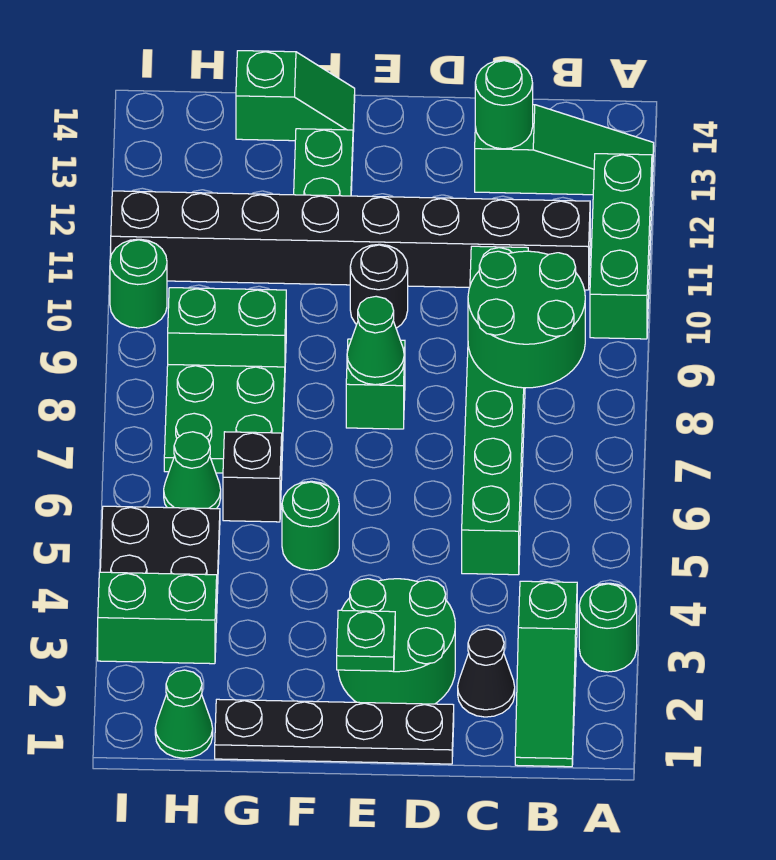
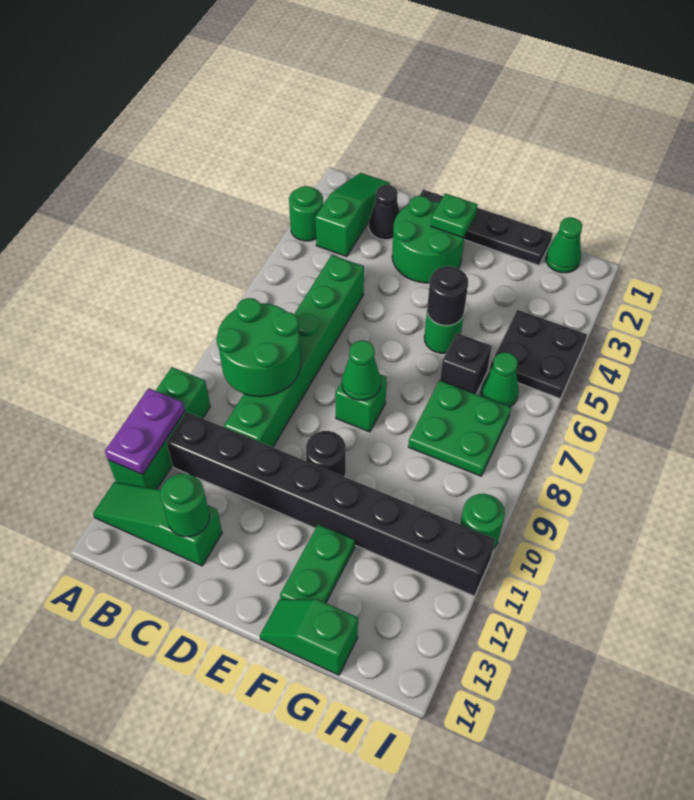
none -> purple plate A11:A12 level 2
none -> black round brick F5 level 2
green brick G9:H9 level 1 -> none
green brick H3:I3 level 1 -> none

